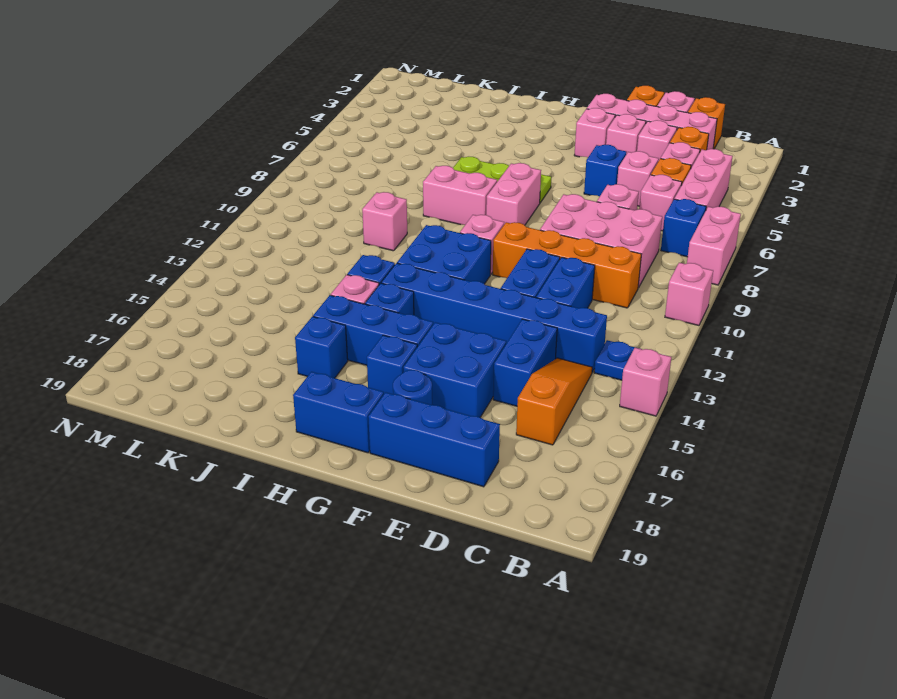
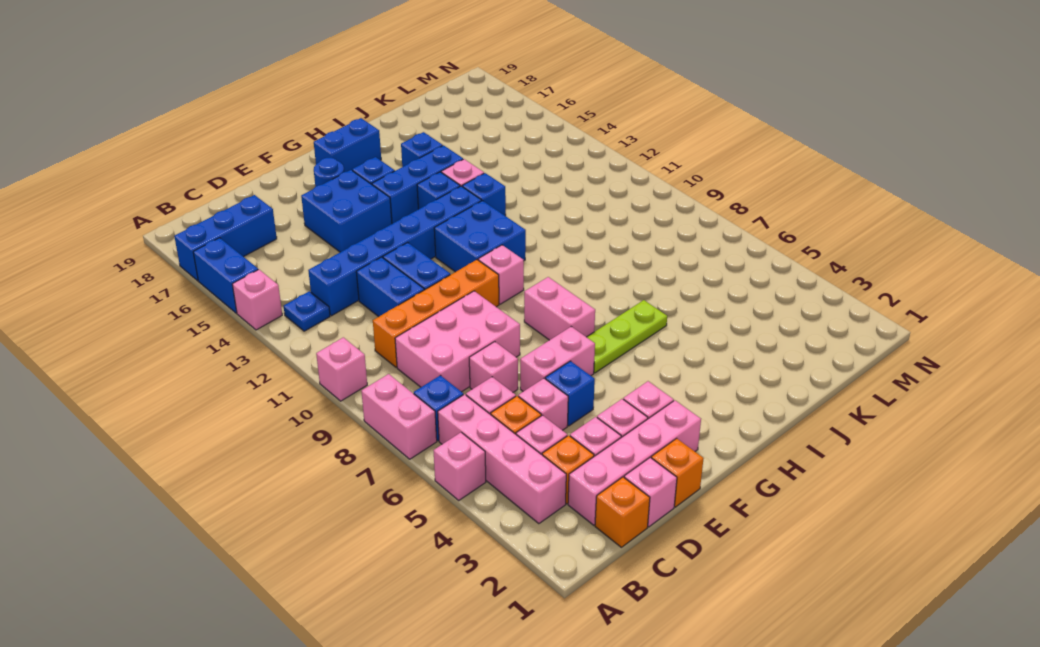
pink brick B4:B6 level 1 -> pink brick B3:B6 level 1
orange slope C14:C16 level 1 top 16 -> none
blue brick D14:D15 level 1 -> blue brick A15:A16 level 1
blue brick D18:F18 level 1 -> blue brick A17:C17 level 1
pink brick H8:I8 level 1 -> pink brick E6:F6 level 1
pink brick J10 level 1 -> pink brick A5 level 1

